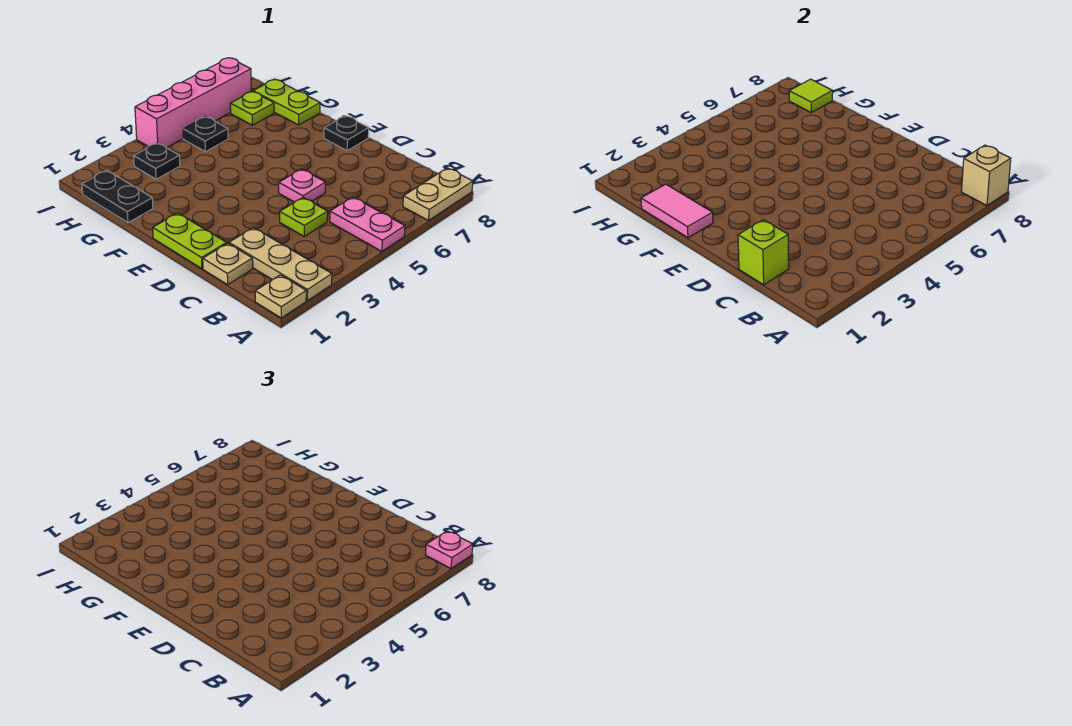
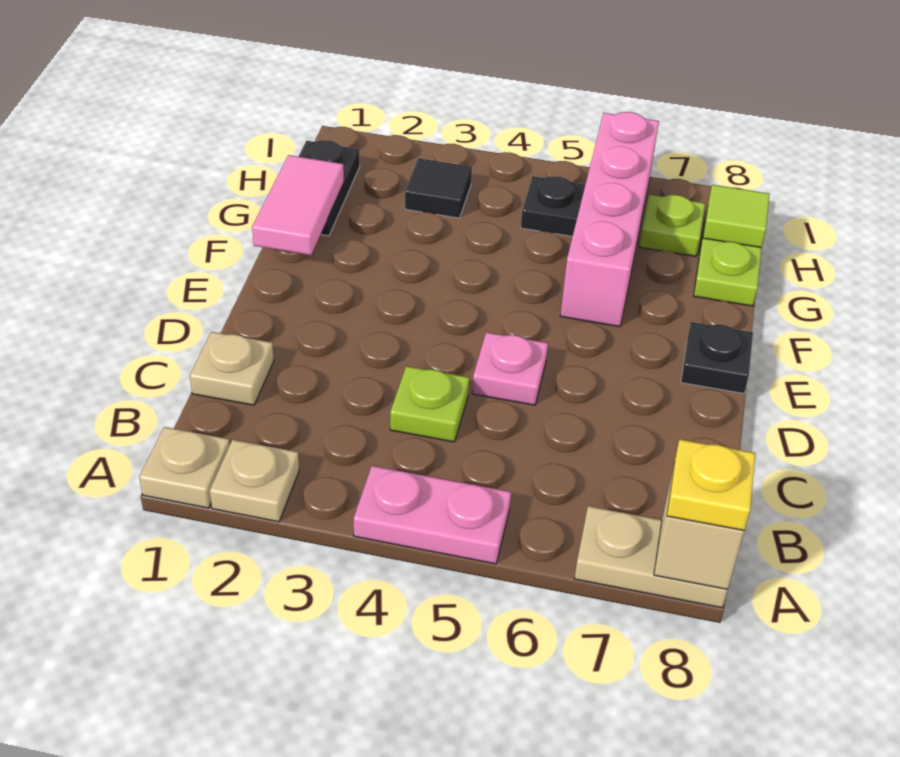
tan plate A2:C2 level 1 -> tan plate A2 level 1
pink plate A5:B5 level 1 -> pink plate A4:A5 level 1
pink plate A8 level 3 -> yellow plate A8 level 3
lime brick C1 level 2 -> none
lime plate D1:E1 level 1 -> none
black plate H3 level 1 -> black tile H3 level 1
pink brick I4:I7 level 1 -> pink brick F6:I6 level 1

